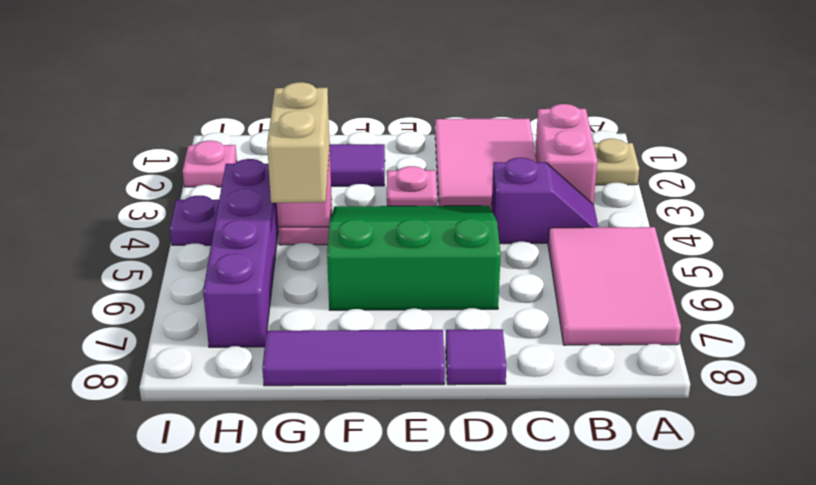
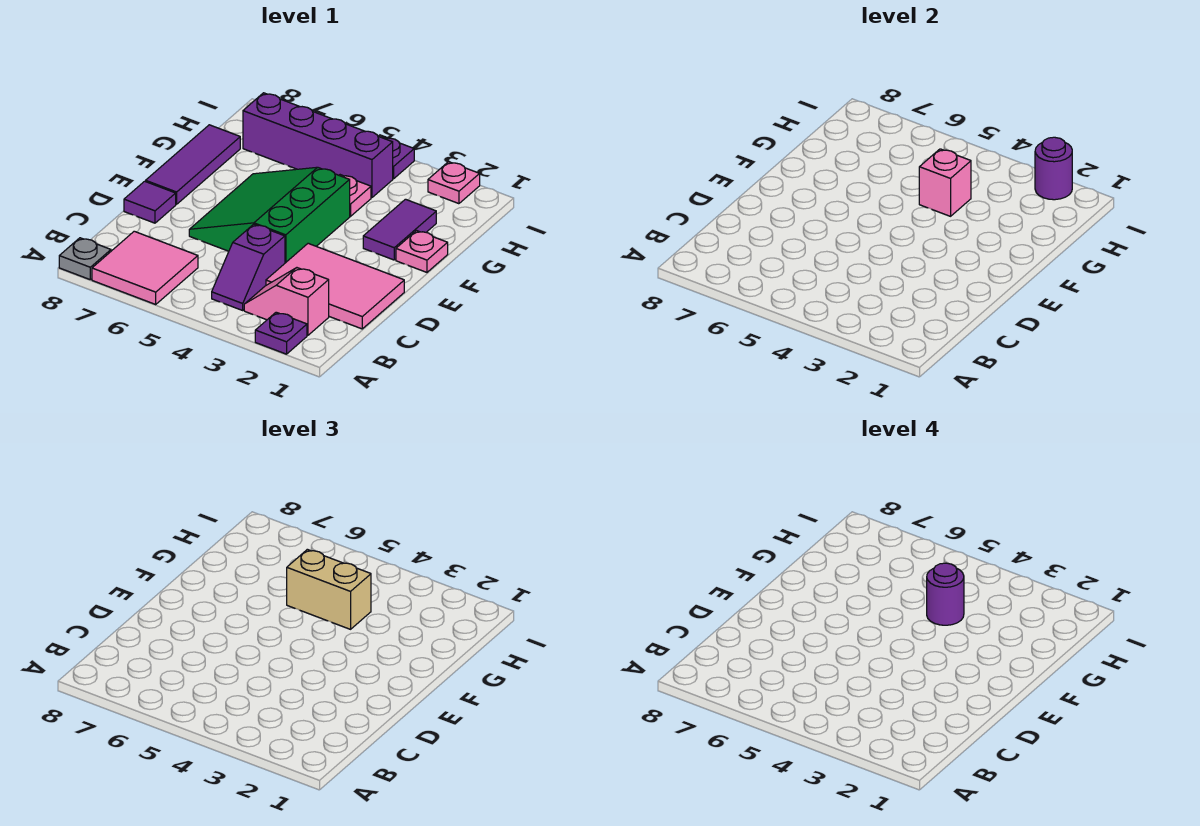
tan plate A2 level 1 -> purple plate A2 level 1
pink tile A5:B7 level 1 -> pink tile A6:B7 level 1
none -> grey plate A8 level 1
pink brick B2:B3 level 1 -> pink slope B2:B3 level 1 top 2
green slope D4:F6 level 1 top 6 -> green slope D4:F6 level 1 top 4
pink plate E3 level 1 -> pink plate F1 level 1
none -> purple round brick G4 level 4
none -> purple round brick I2 level 2

